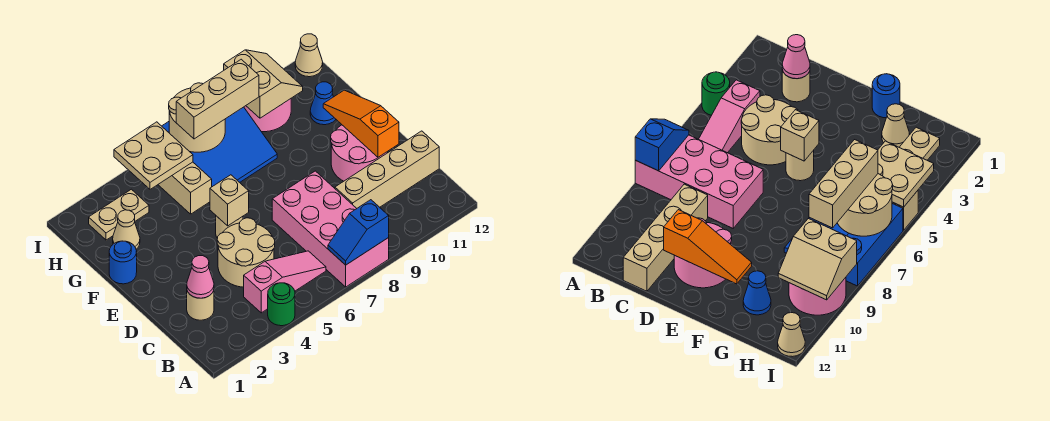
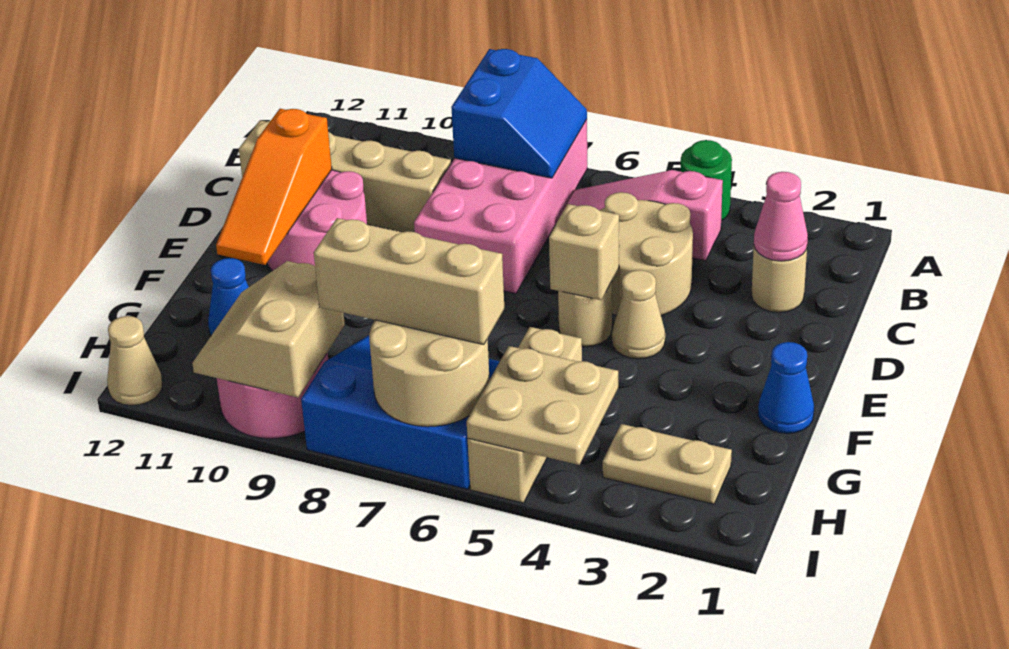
blue slope A7:A8 level 2 top 8 -> blue slope A7:B8 level 2 top 8
blue round brick F1 level 1 -> blue cone F1 level 1
tan cone G2 level 1 -> tan cone E4 level 1

